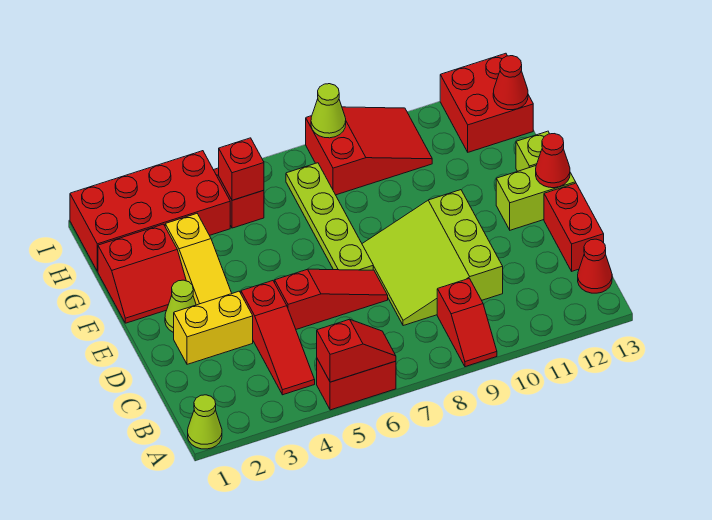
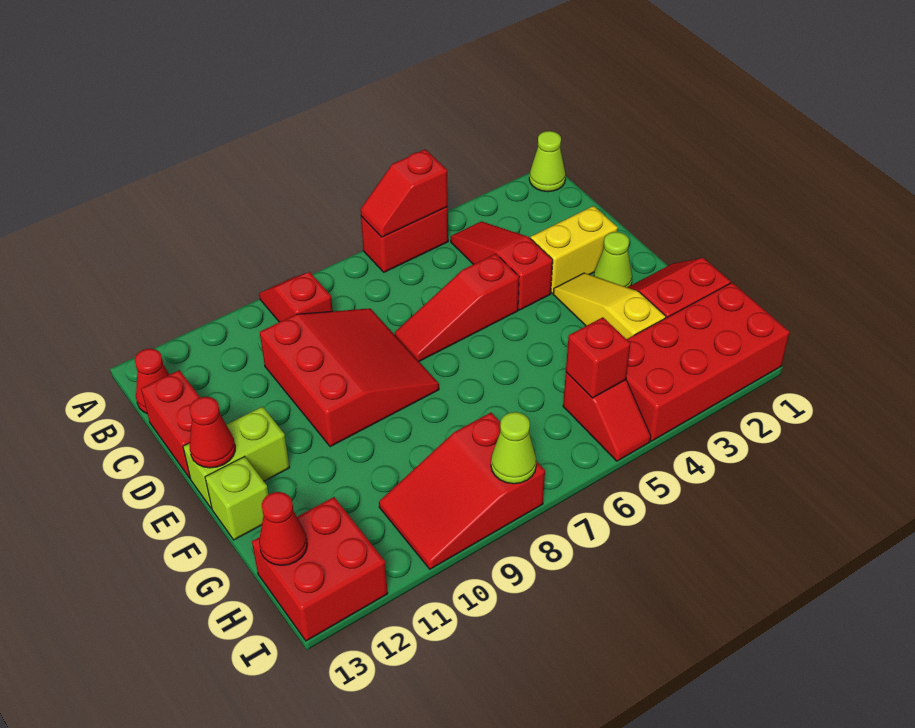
lime slope C8:E10 level 1 top 10 -> red slope C8:E10 level 1 top 10
lime plate E7:H7 level 1 -> none

